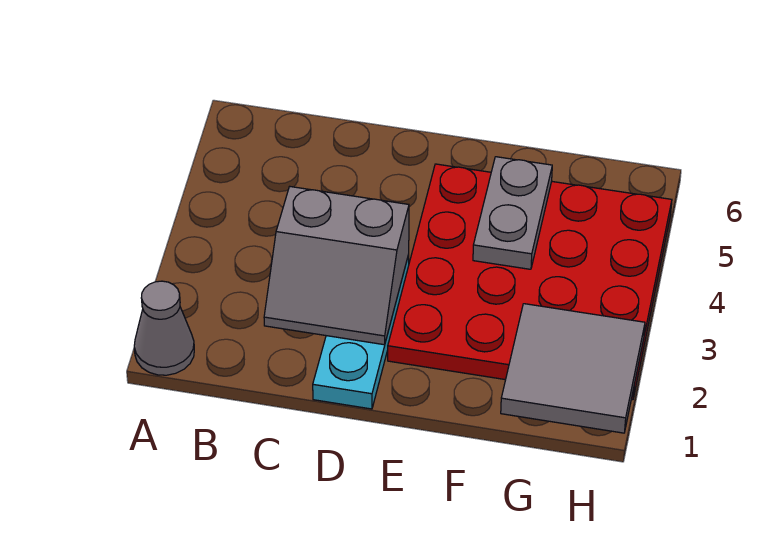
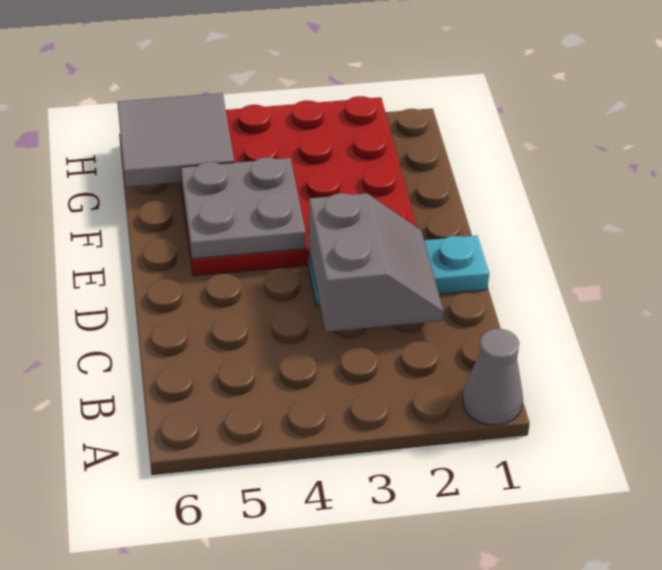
grey plate F4:F5 level 2 -> grey plate E4:F5 level 2
grey tile G1:H2 level 2 -> grey tile G5:H6 level 2

